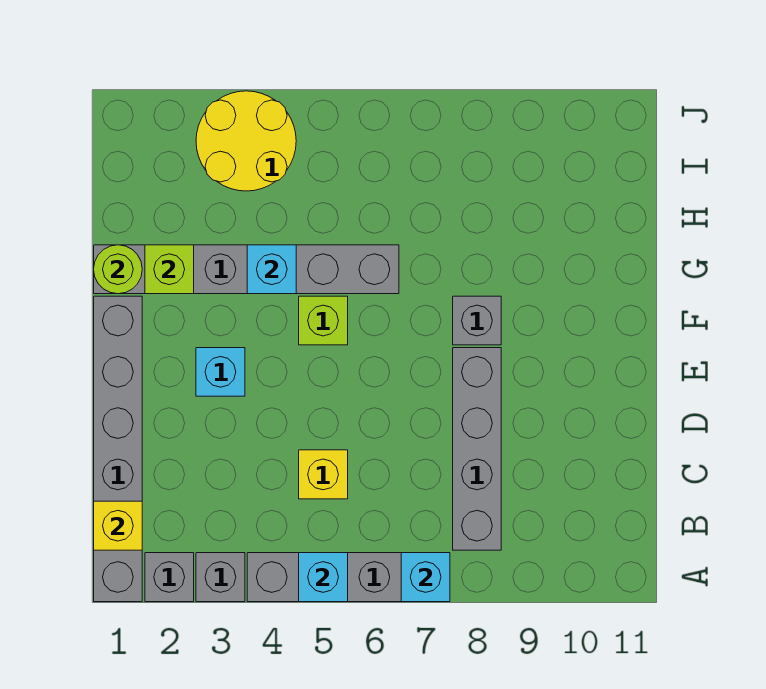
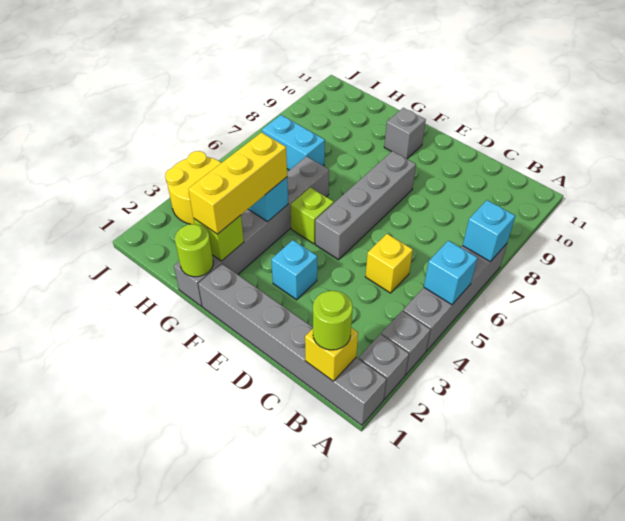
none -> lime round brick B1 level 3
grey brick B8:E8 level 1 -> grey brick E5:E8 level 1
grey brick F8 level 1 -> grey brick F10 level 1
none -> yellow brick G2:G4 level 3
none -> cyan brick H7:I7 level 1

